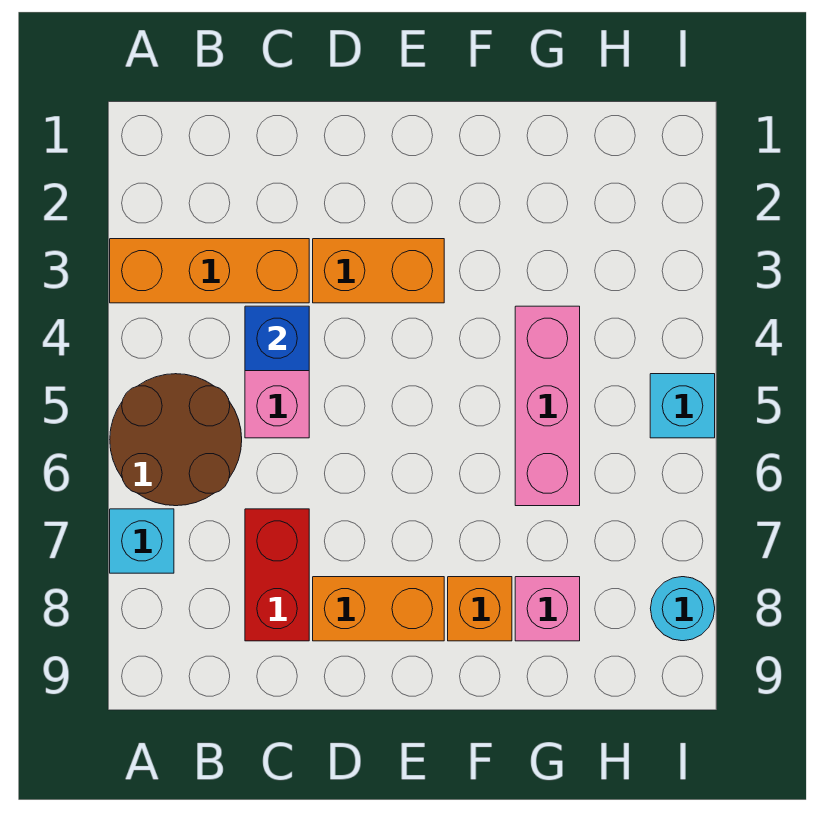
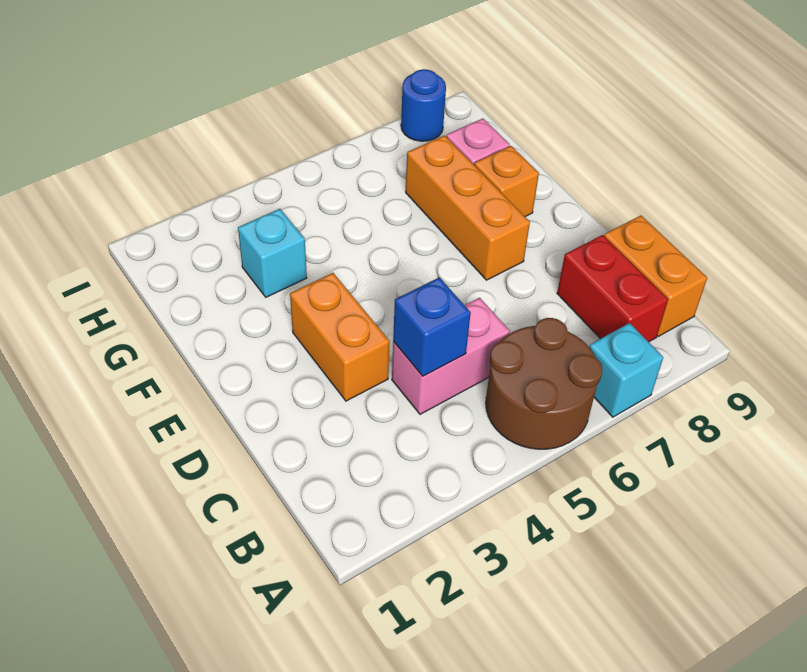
orange brick A3:C3 level 1 -> orange brick E7:G7 level 1
red brick C7:C8 level 1 -> red brick B8:C8 level 1
orange brick D8:E8 level 1 -> orange brick B9:C9 level 1
pink brick G4:G6 level 1 -> none
cyan brick I5 level 1 -> cyan brick G3 level 1
cyan round brick I8 level 1 -> blue round brick I8 level 1

